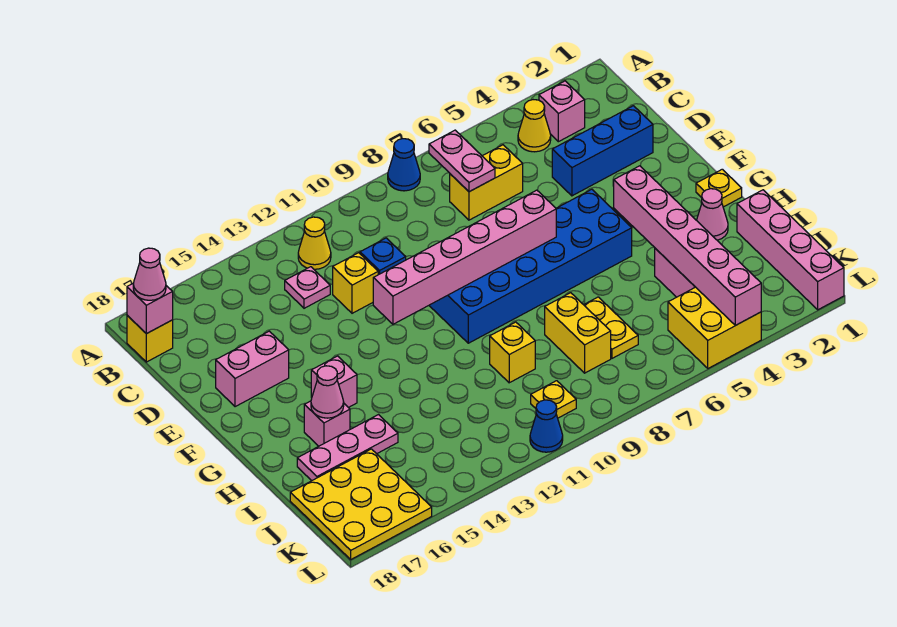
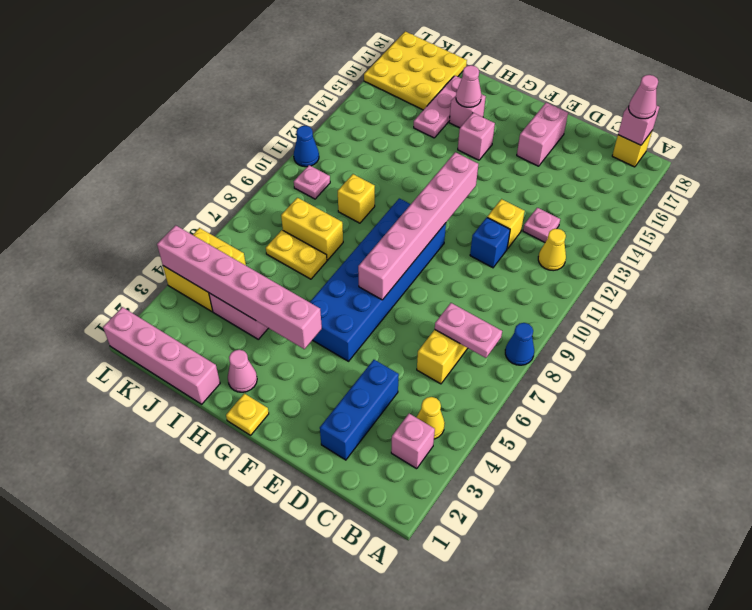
yellow plate K10 level 1 -> pink plate K10 level 1

